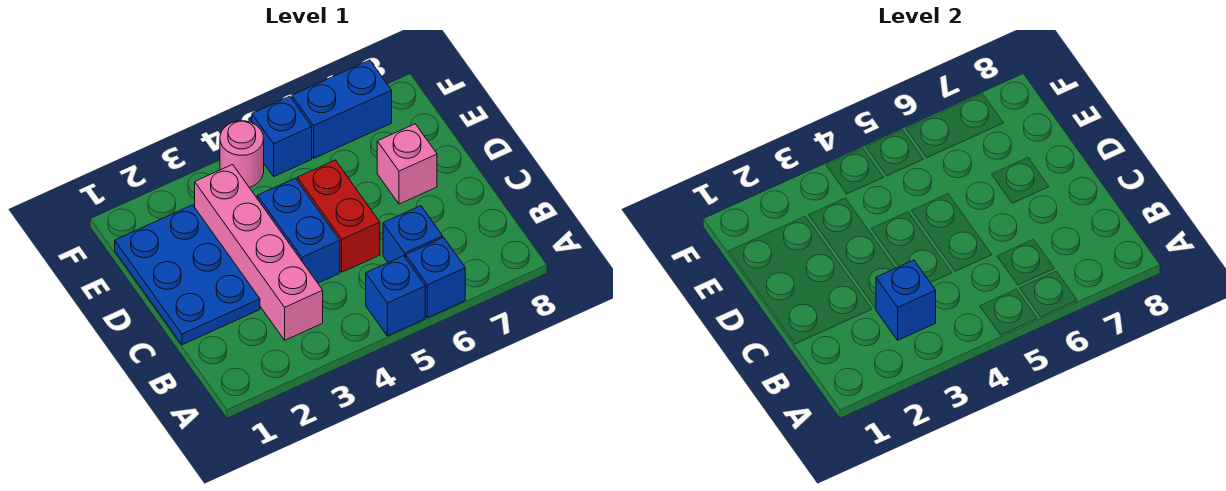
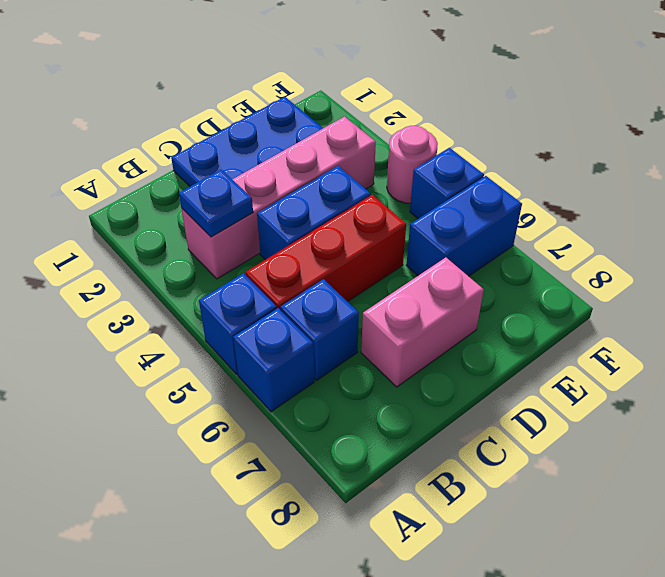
blue brick B3 level 2 -> blue plate B3 level 2
red brick C5:D5 level 1 -> red brick B5:D5 level 1
pink brick D7 level 1 -> pink brick C7:D7 level 1
blue brick F6:F7 level 1 -> blue brick E6:F6 level 1

